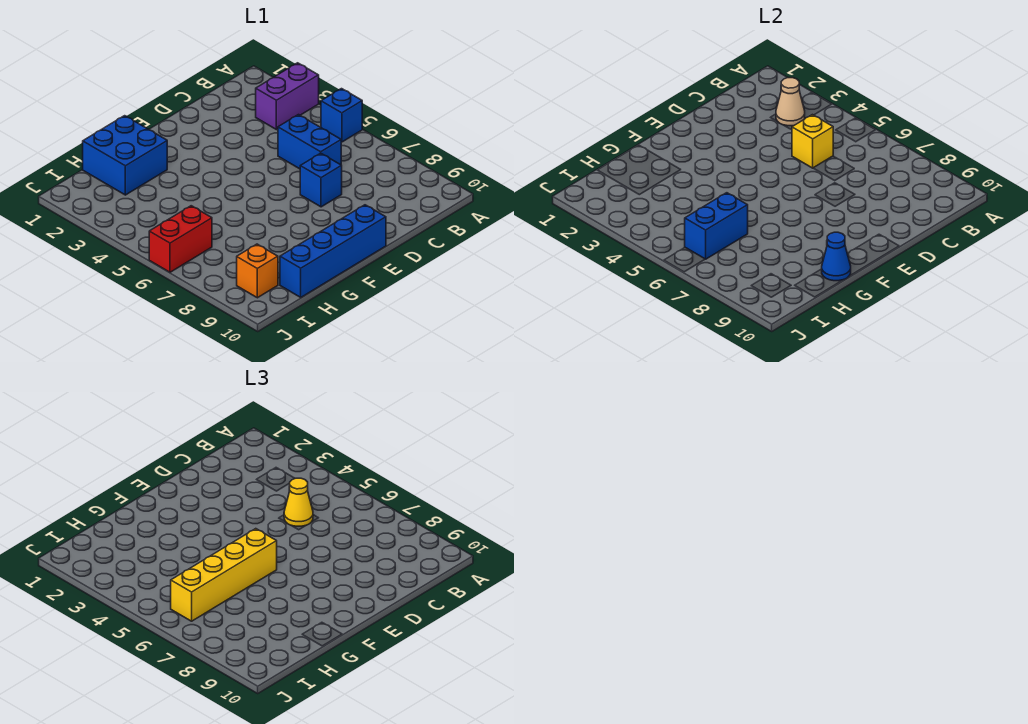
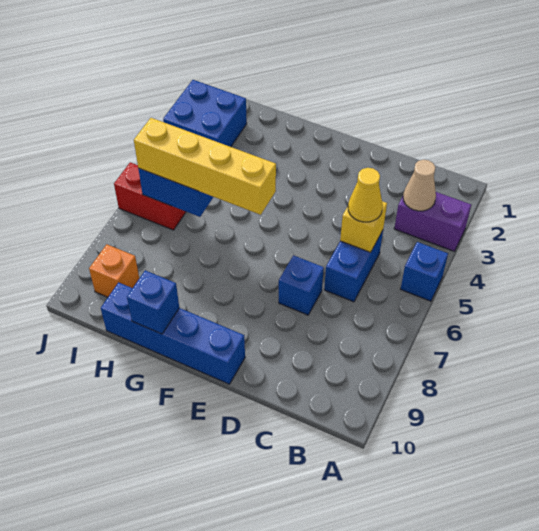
blue brick G1:H2 level 1 -> blue brick I2:J3 level 1
blue cone G10 level 2 -> blue brick G10 level 2

